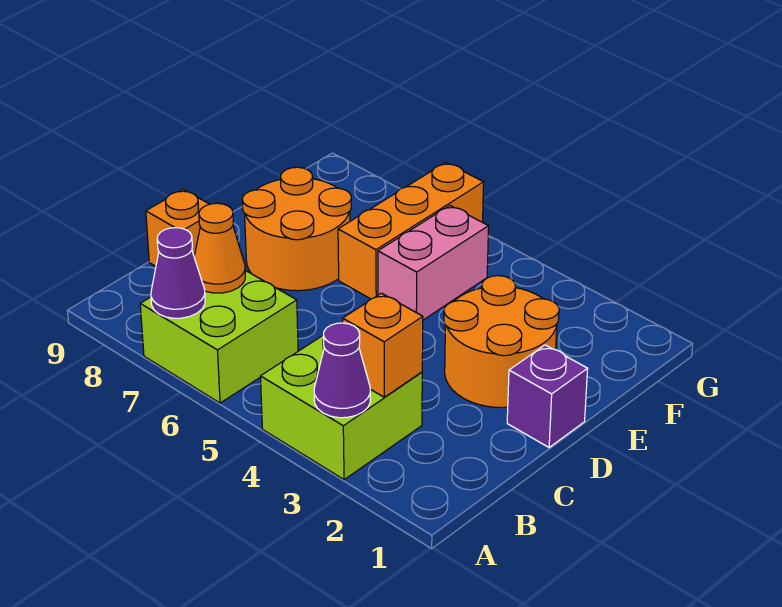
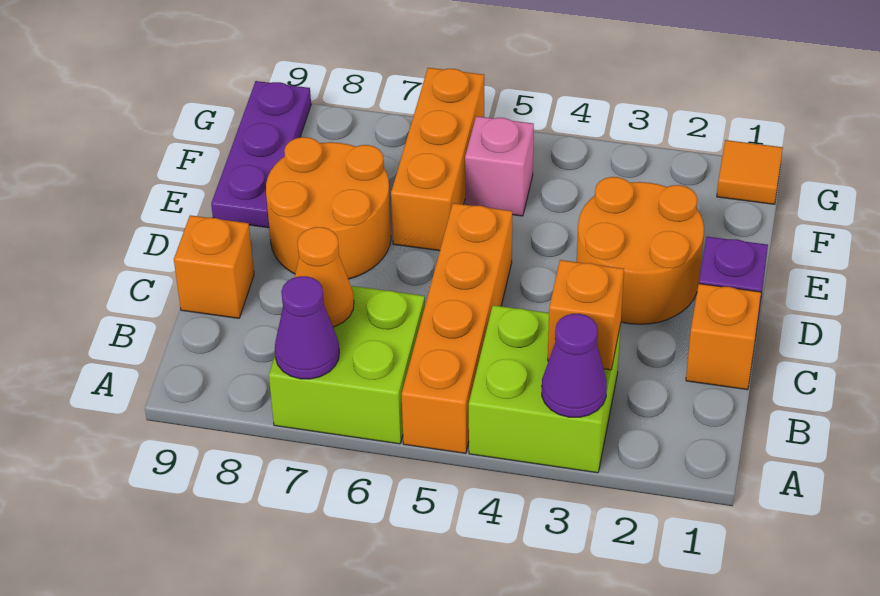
none -> orange brick A5:D5 level 1
none -> orange brick C1 level 1
pink brick E5:F5 level 1 -> pink brick F5 level 1
none -> purple plate E9:G9 level 1
none -> orange tile G1 level 1

